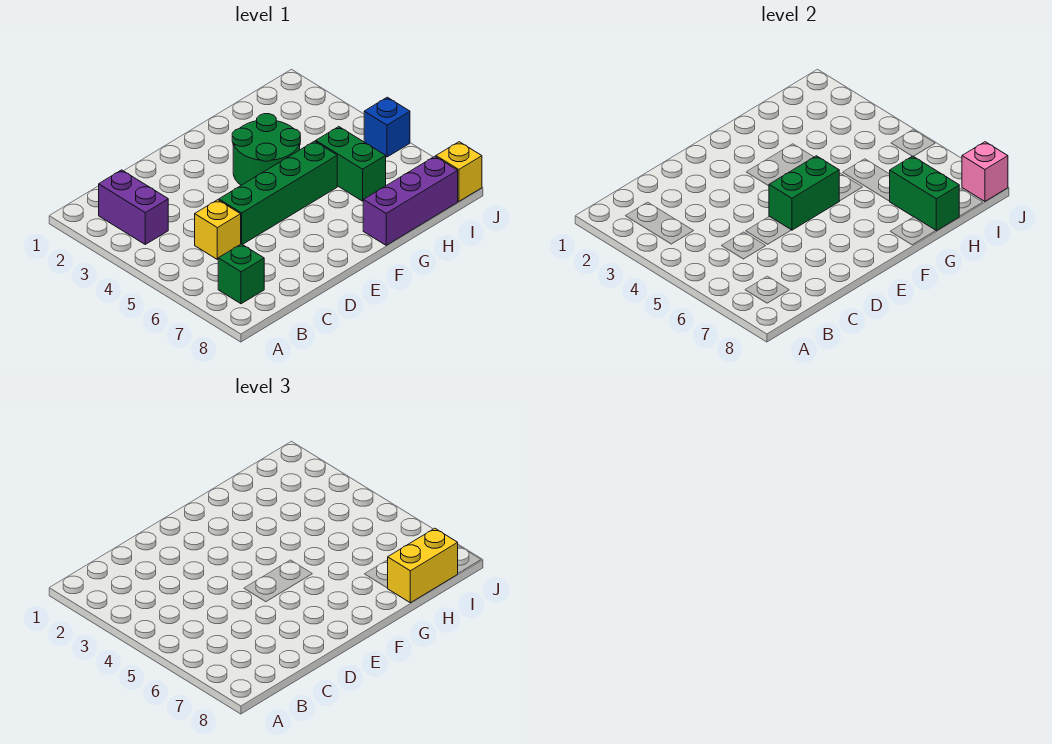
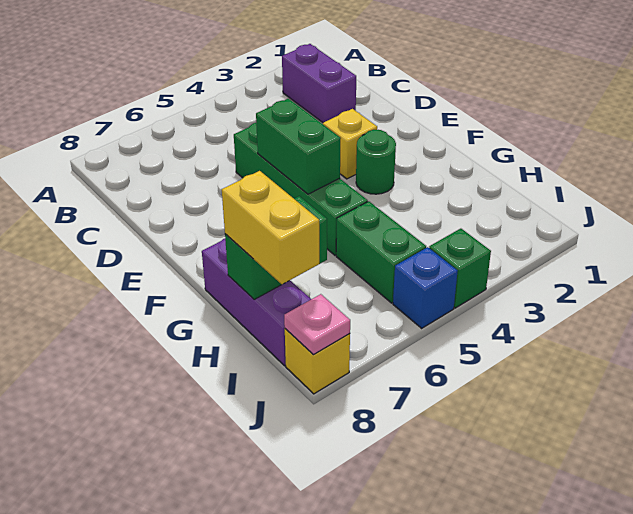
purple brick B2:B3 level 1 -> purple brick B2:C2 level 1
green brick B7 level 1 -> green brick J4 level 1
yellow brick C5 level 1 -> yellow brick E3 level 1
green round brick F3:G4 level 1 -> green round brick F3 level 1
green brick H5:H6 level 1 -> green brick H5:I5 level 1
pink brick J8 level 2 -> pink plate J8 level 2

